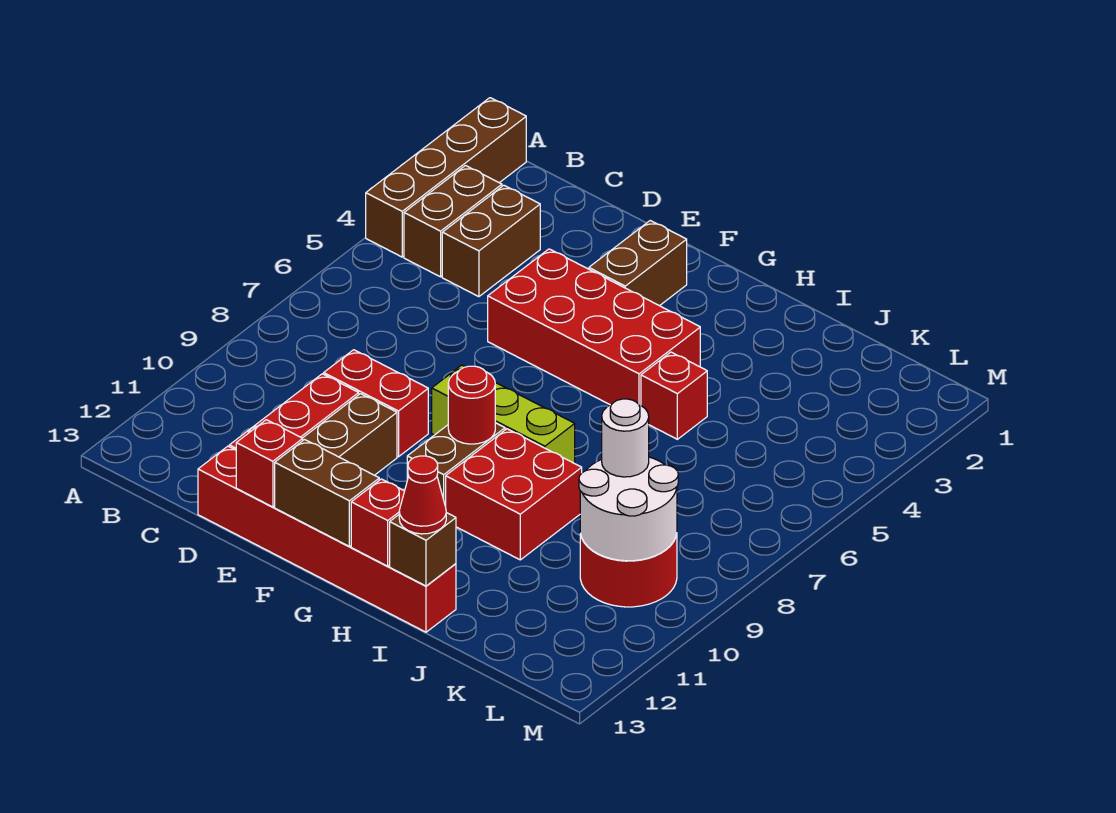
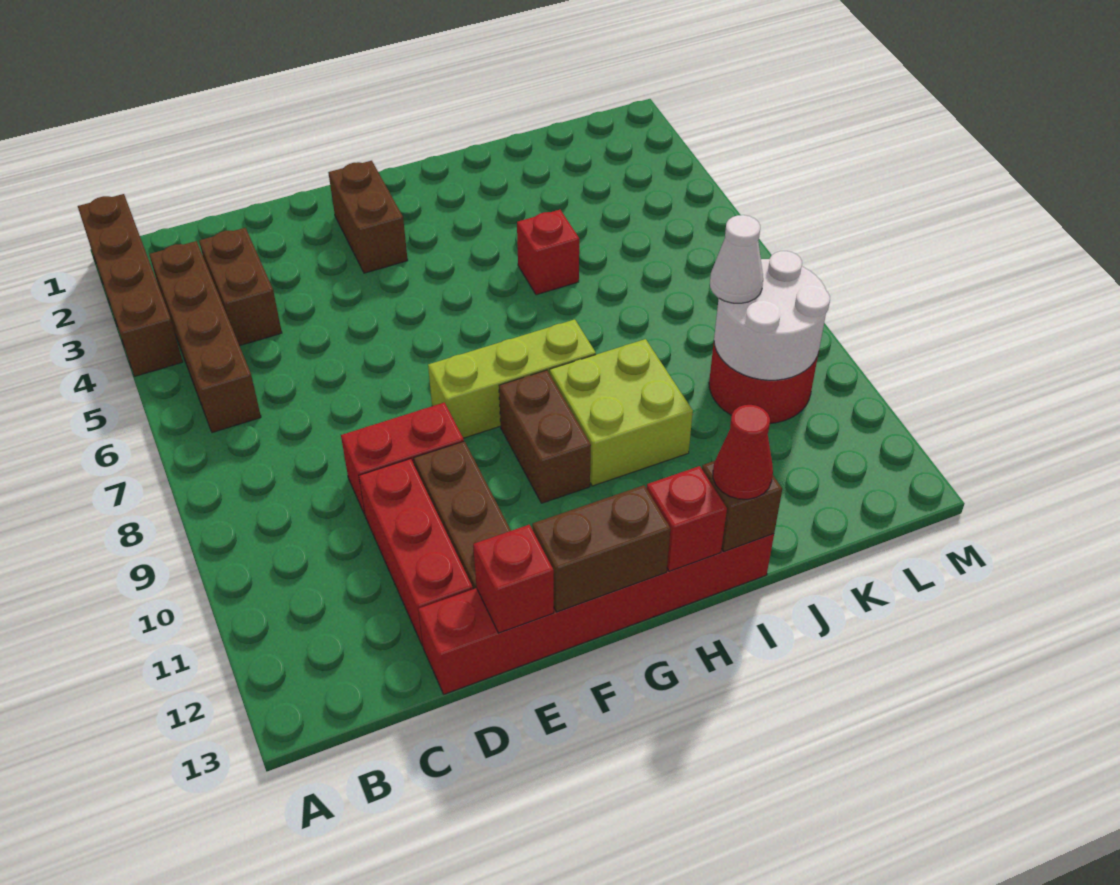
brown brick B3:B4 level 1 -> brown brick B3:B6 level 1
red brick E4:H5 level 1 -> none
red round brick G9 level 2 -> none
red brick H9:I10 level 1 -> lime brick H9:I10 level 1
white round brick K9 level 3 -> white cone K9 level 3

